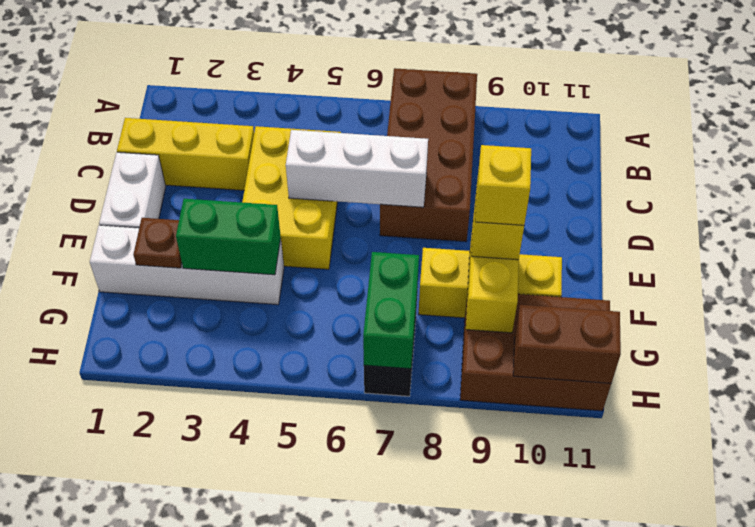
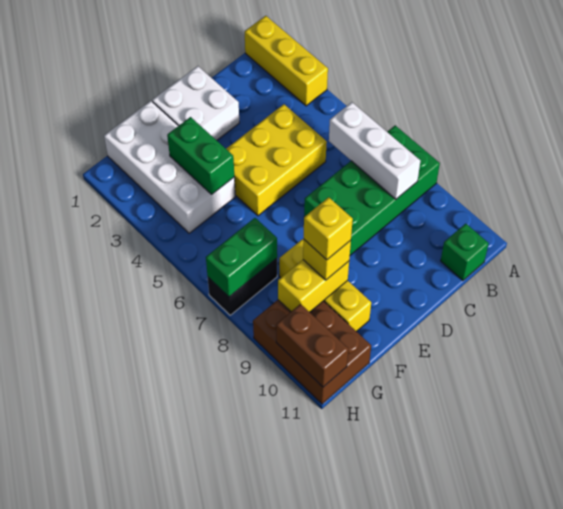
brown brick A7:D8 level 1 -> green brick A7:D8 level 1
none -> green brick B11 level 1
yellow brick C1:C3 level 1 -> yellow brick A1:A3 level 1
white brick D1:E1 level 1 -> white brick D1:E2 level 1
white brick D5:D7 level 2 -> white brick B6:B8 level 2
white brick F1:F4 level 1 -> white brick F1:G4 level 1
brown plate F2 level 2 -> none

